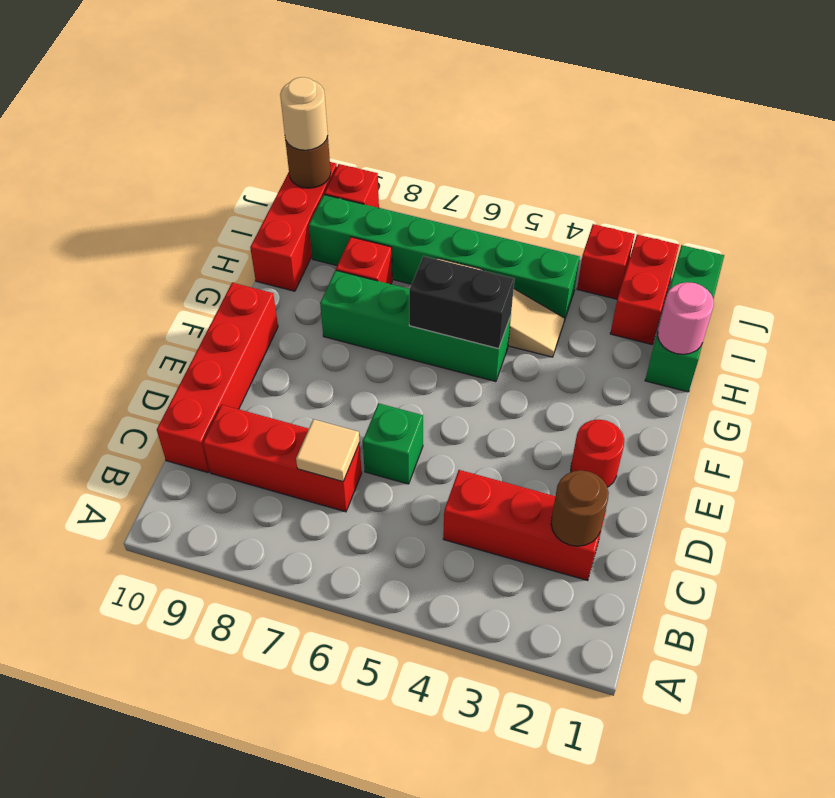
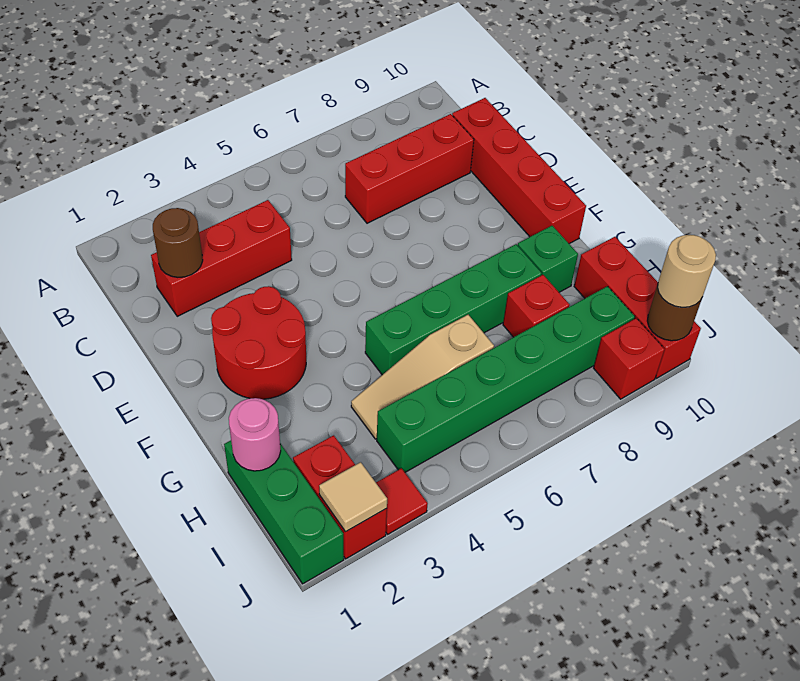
tan tile C7 level 2 -> tan tile J2 level 2
green brick D6 level 1 -> green brick G9 level 1
red round brick E2 level 1 -> red round brick E2:F3 level 1
black brick G5:G6 level 2 -> none
red brick J3 level 1 -> red tile J3 level 1

